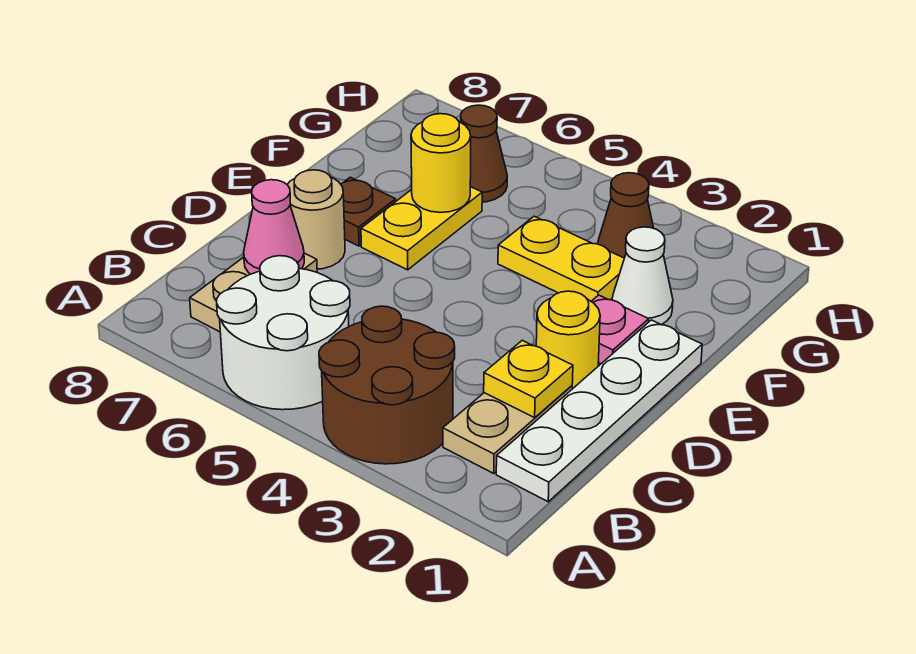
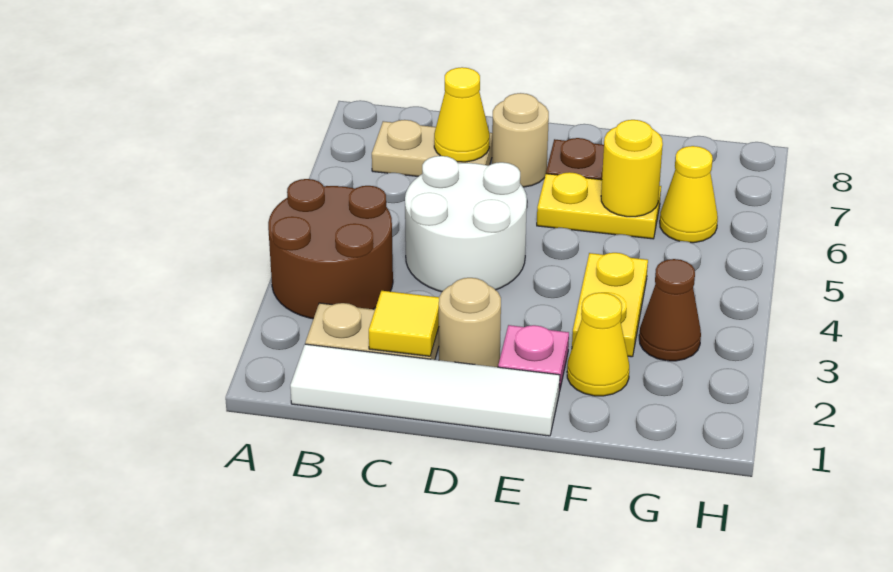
white round brick A5:B6 level 1 -> white round brick C4:D5 level 1
white plate B1:E1 level 1 -> white tile B1:E1 level 1
yellow plate C2 level 2 -> yellow tile C2 level 2
pink cone C7 level 2 -> yellow cone C7 level 2
yellow round brick D2 level 1 -> tan round brick D2 level 1
white cone F2 level 1 -> yellow cone F2 level 1
brown cone G6 level 1 -> yellow cone G6 level 1

